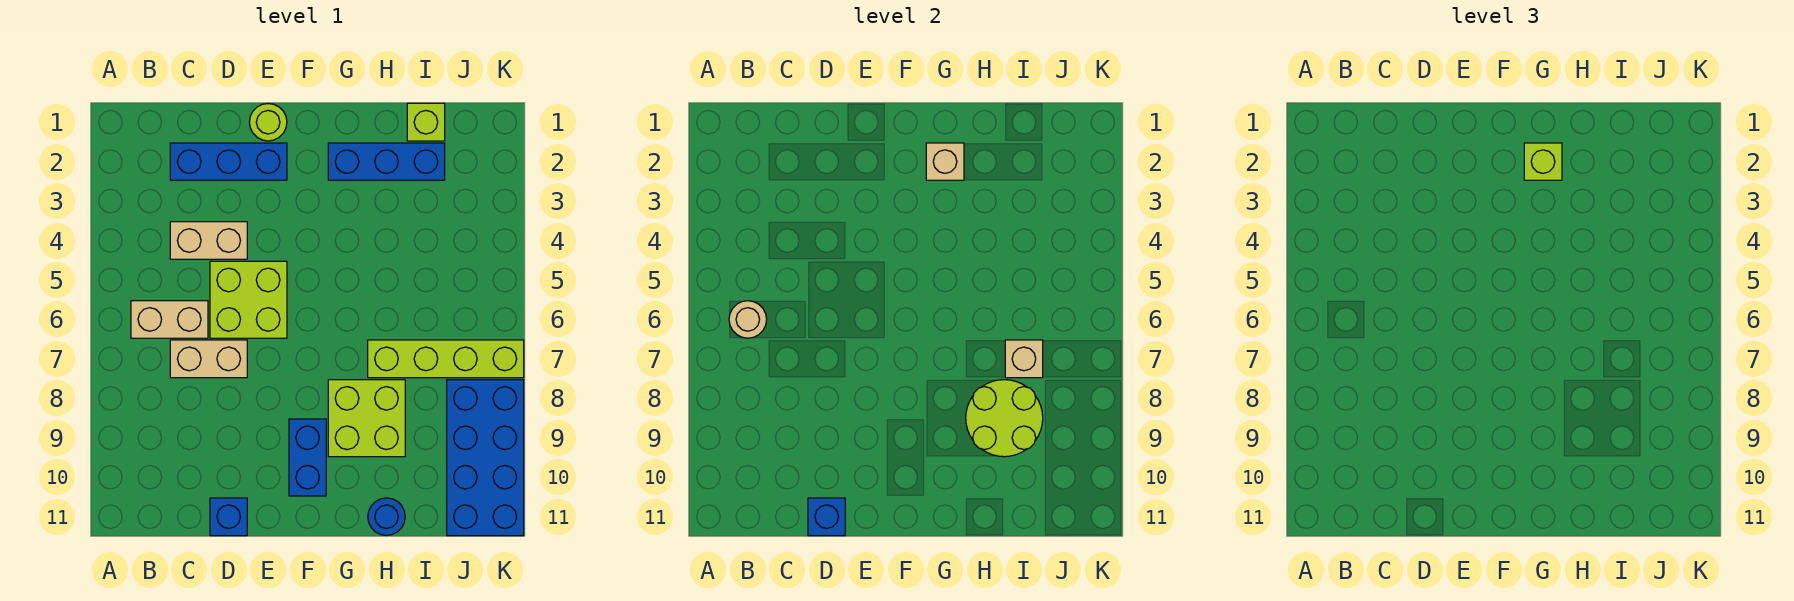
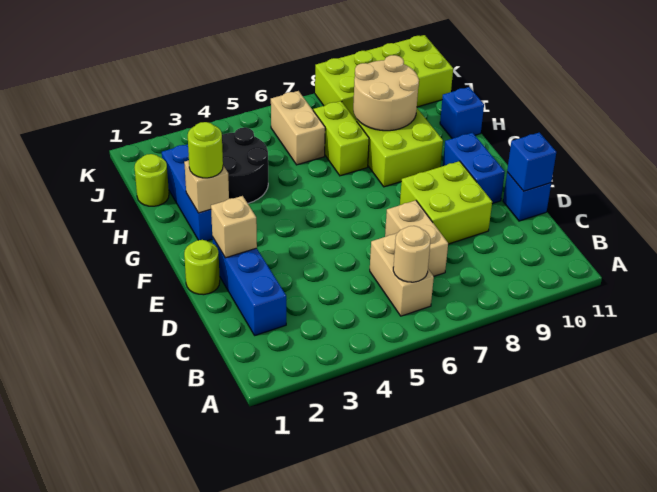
tan brick C4:D4 level 1 -> tan brick I6:J6 level 1
lime brick D5:E6 level 1 -> lime brick D8:E9 level 1
blue brick F9:F10 level 1 -> blue brick E10:F10 level 1
lime brick G2 level 3 -> lime round brick G2 level 3
none -> black round brick H3:I4 level 1
lime brick H7:K7 level 1 -> lime brick H7:I7 level 1
lime round brick H8:I9 level 2 -> tan round brick H8:I9 level 2
blue round brick H11 level 1 -> blue brick H11 level 1
lime brick I1 level 1 -> lime round brick I1 level 1
tan brick I7 level 2 -> tan brick E2 level 2
blue brick J8:K11 level 1 -> lime brick J8:K11 level 1

